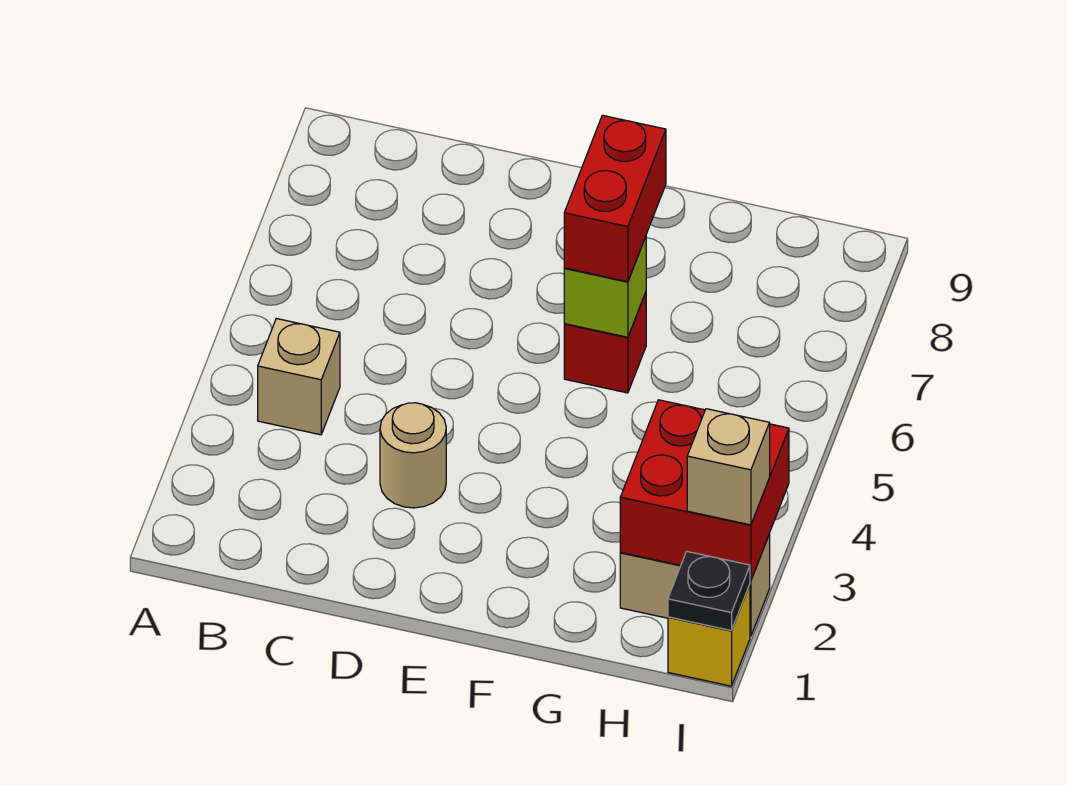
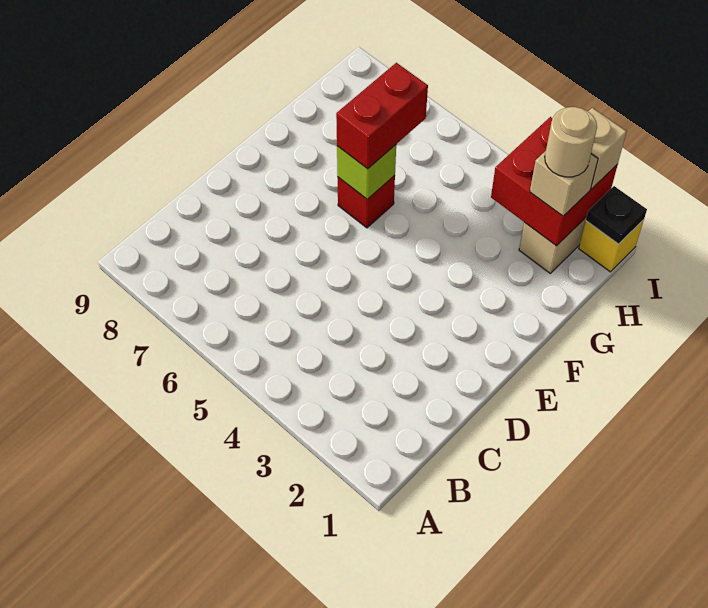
tan brick B4 level 1 -> tan brick H2 level 3
tan round brick D3 level 1 -> tan round brick H2 level 4
red brick F6:F7 level 3 -> red brick F6:G6 level 3

